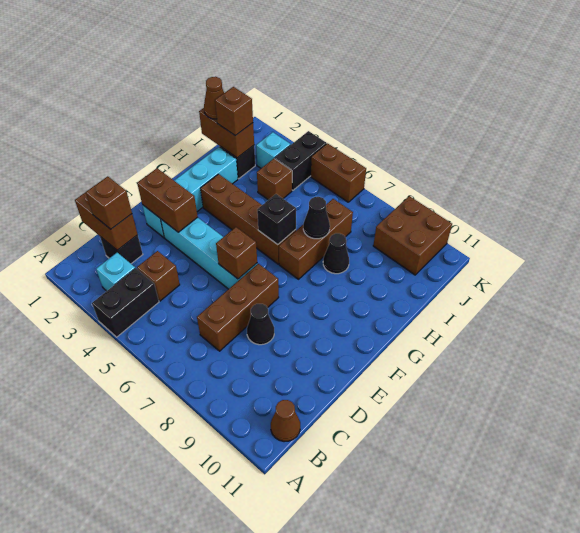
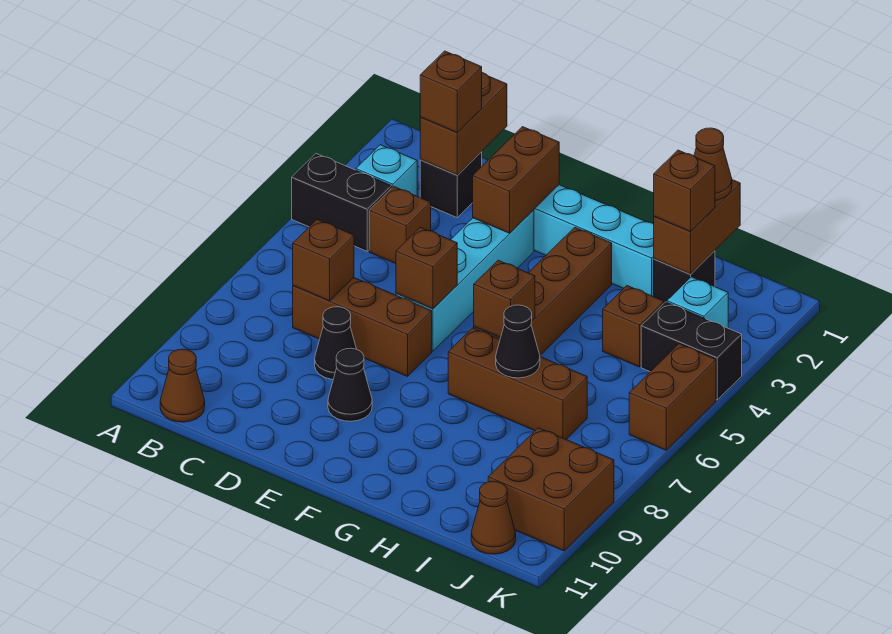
none -> brown brick C7 level 2
black brick G6 level 2 -> brown brick G6 level 2
black cone H8 level 1 -> black cone E9 level 1
none -> brown cone J11 level 1

